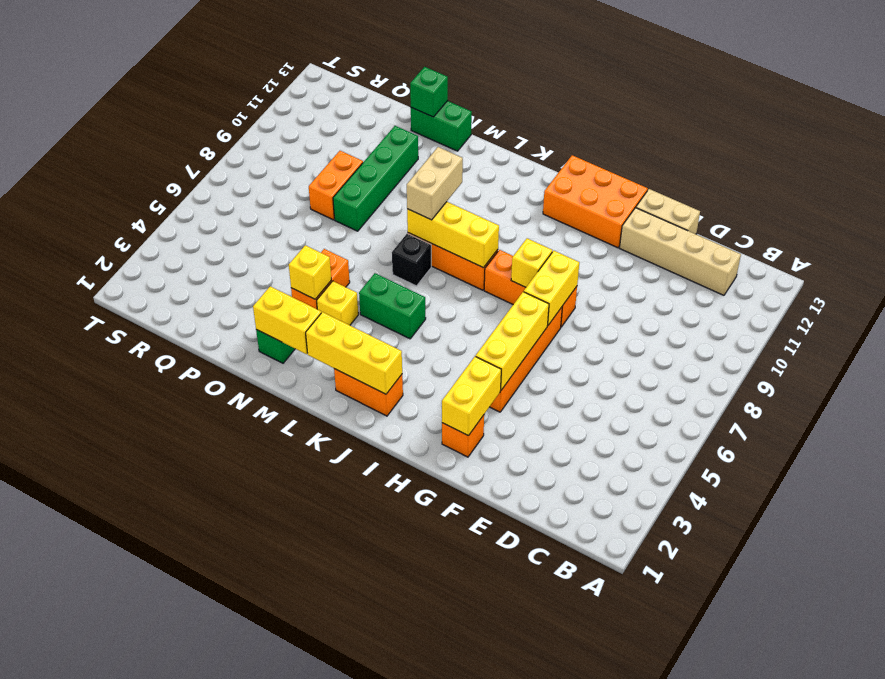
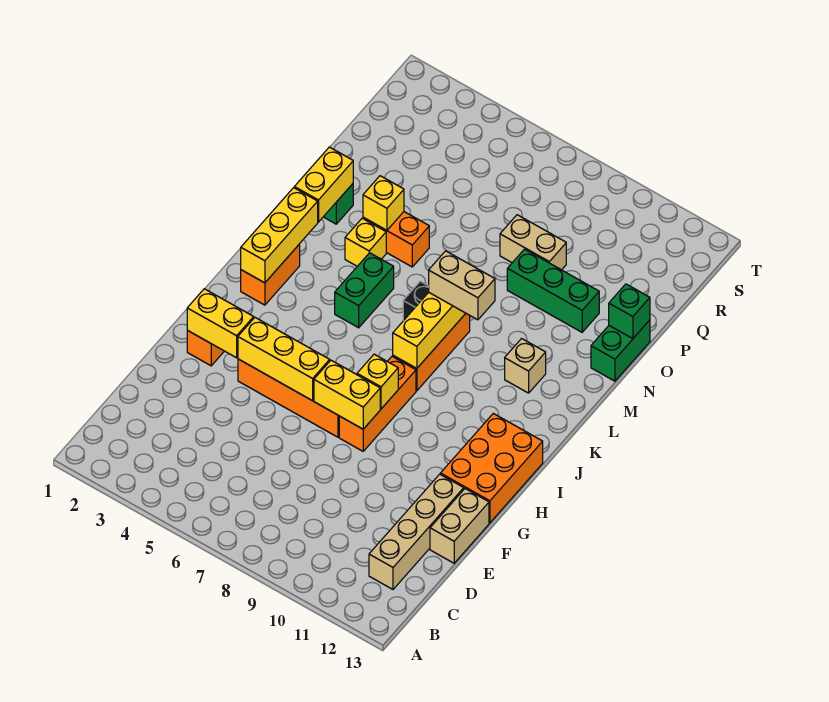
none -> tan brick L11 level 1
green brick O8:O11 level 1 -> green brick O9:O11 level 1
orange brick P8:P9 level 1 -> tan brick P8:P9 level 1

